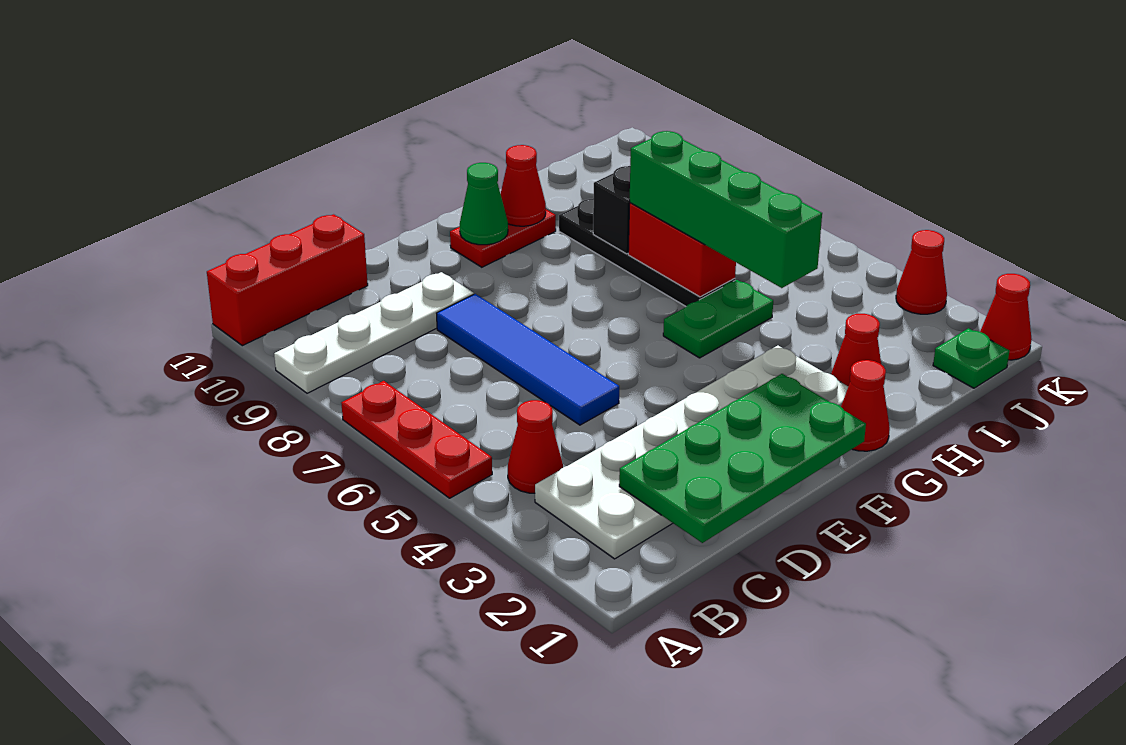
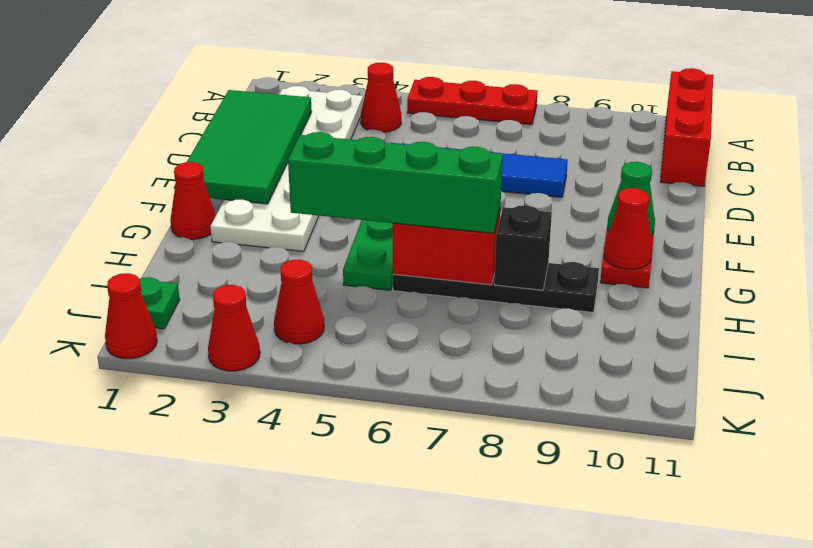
white plate A9:D9 level 1 -> none
green plate C1:F2 level 2 -> green tile C1:F2 level 2
red cone H2 level 1 -> red cone J4 level 1

